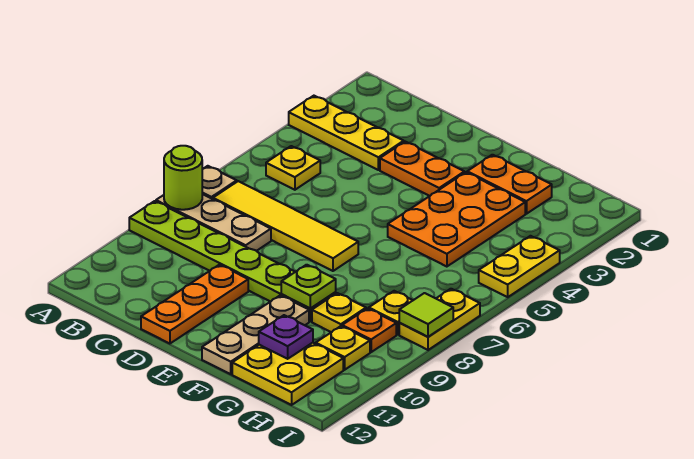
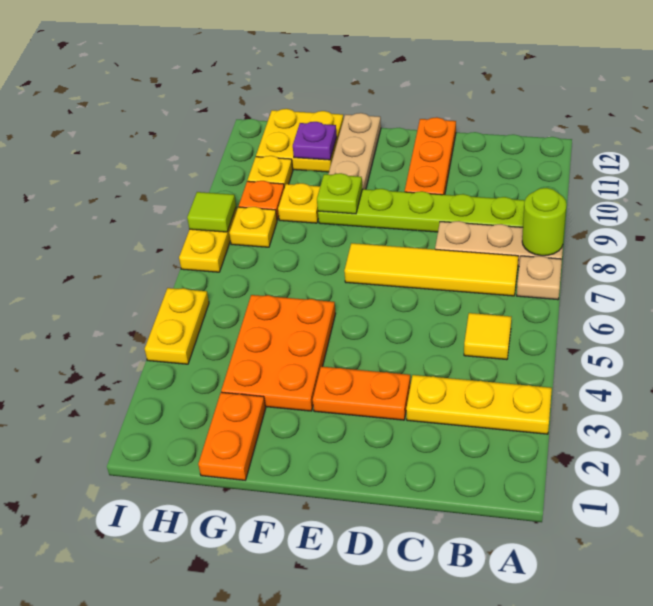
yellow plate B5 level 1 -> yellow tile B5 level 1
orange plate F2:G2 level 1 -> orange plate G1:G2 level 1

